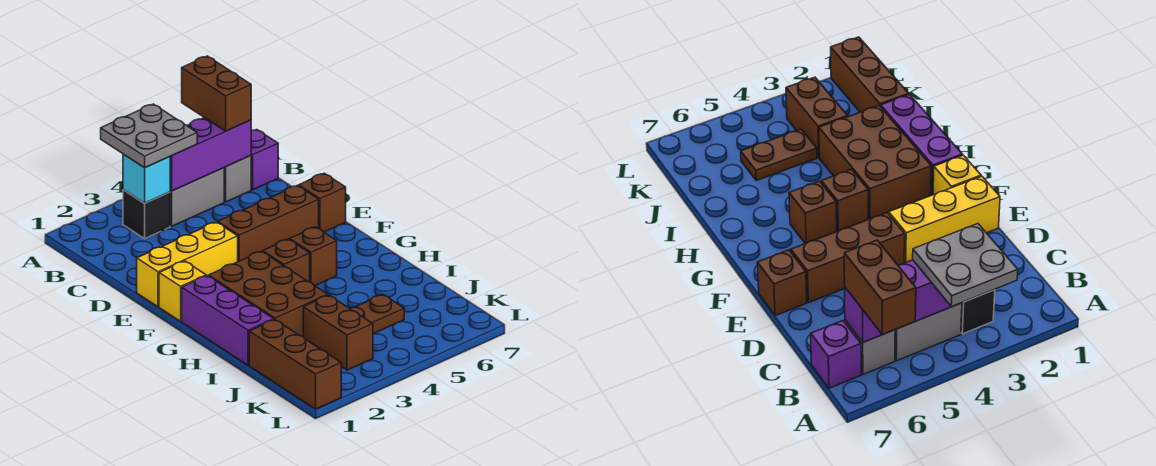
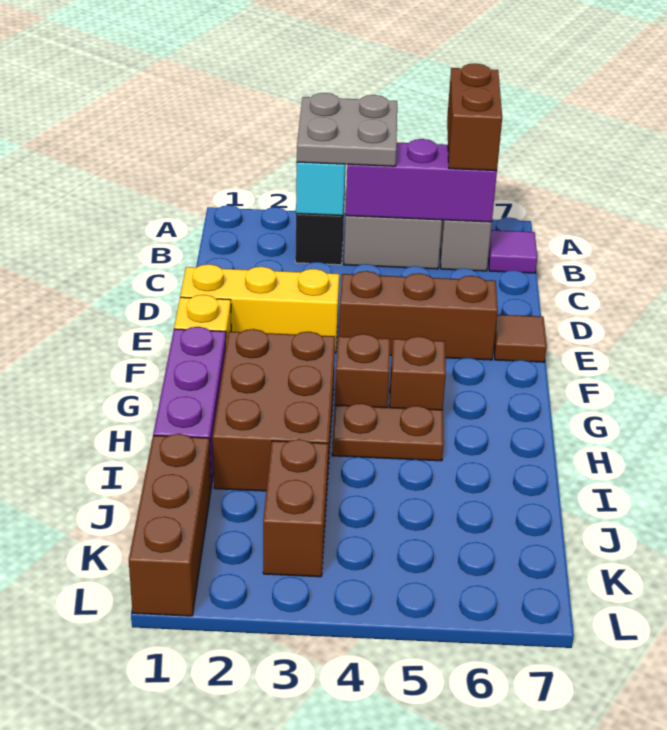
purple brick B7 level 1 -> purple tile B7 level 1
brown brick E7 level 1 -> brown tile E7 level 1
brown plate J4:J5 level 1 -> brown plate H4:H5 level 1

